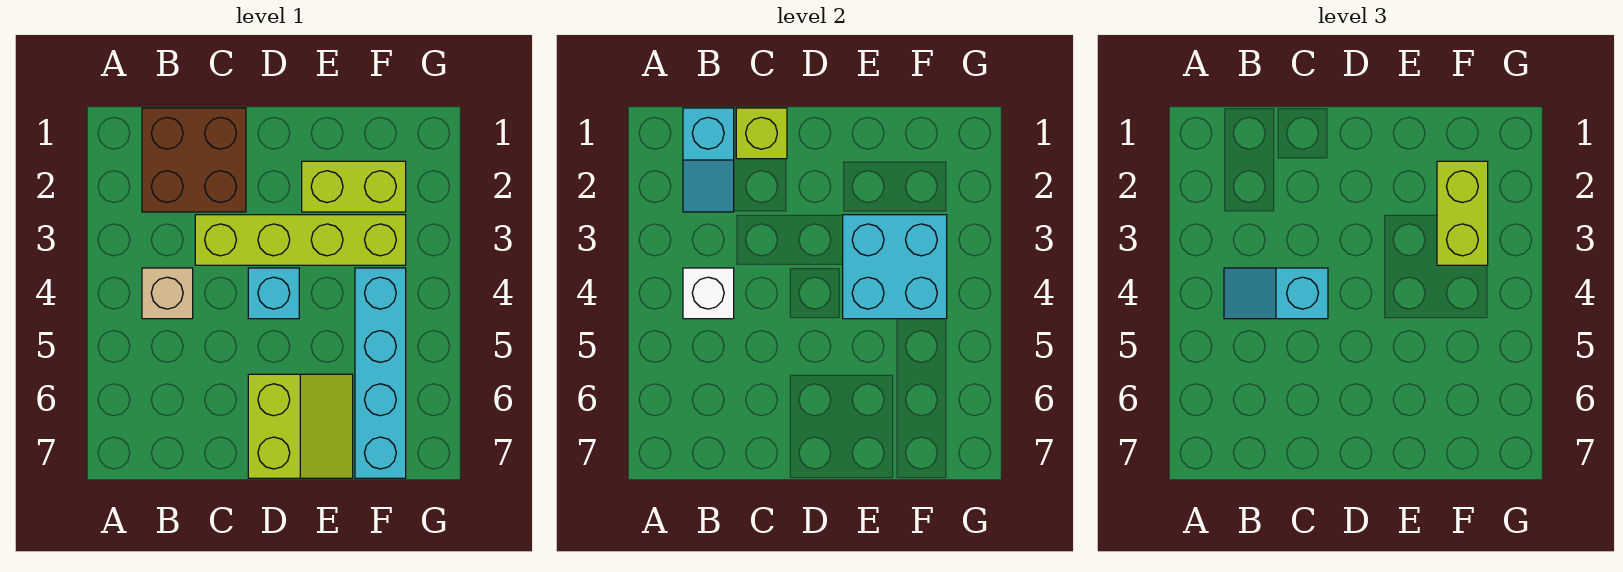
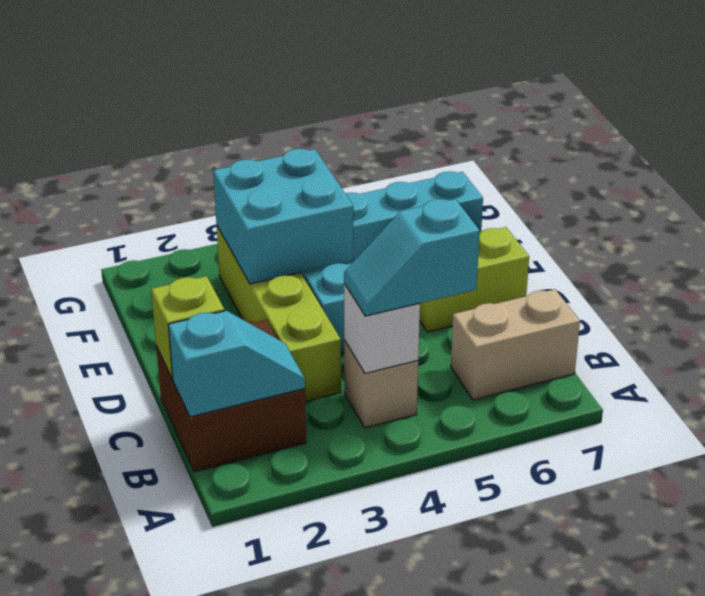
cyan slope B4:C4 level 3 top C -> cyan slope B4:B5 level 3 top 5
none -> tan brick B6:B7 level 1
lime brick E2:F2 level 1 -> none
lime brick F2:F3 level 3 -> none

